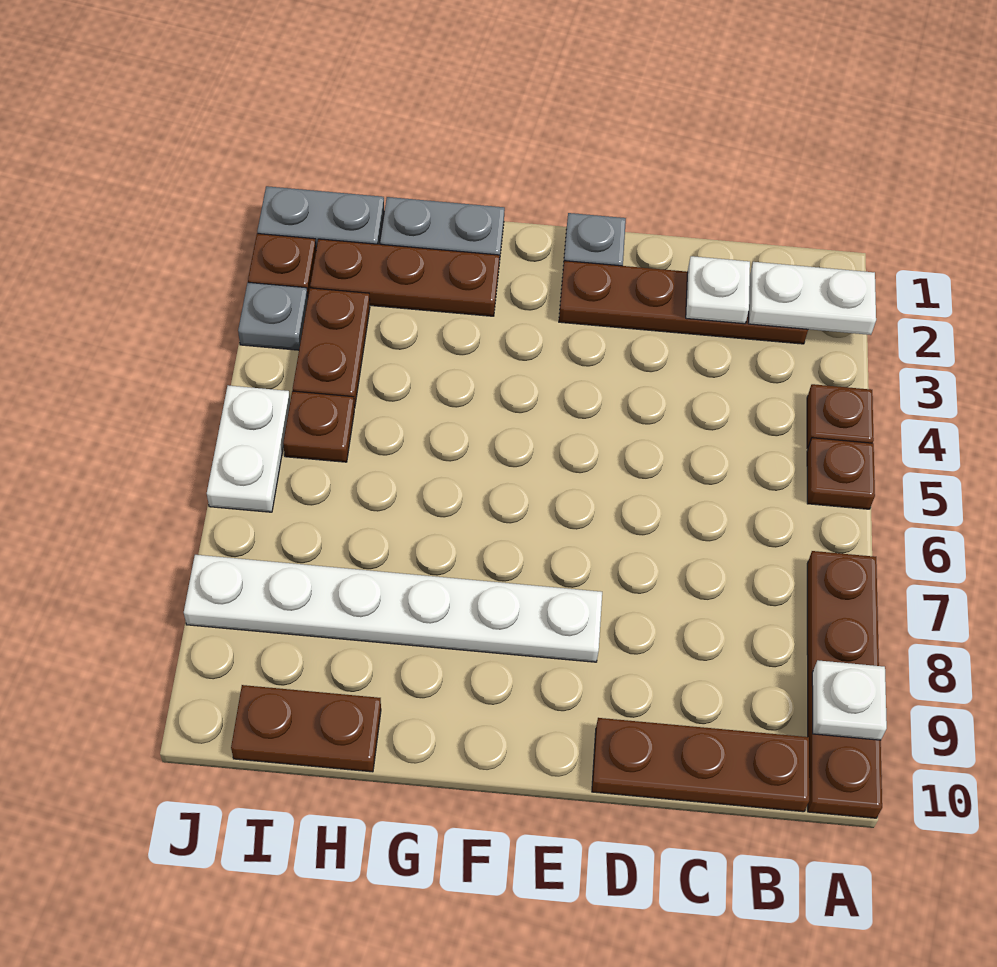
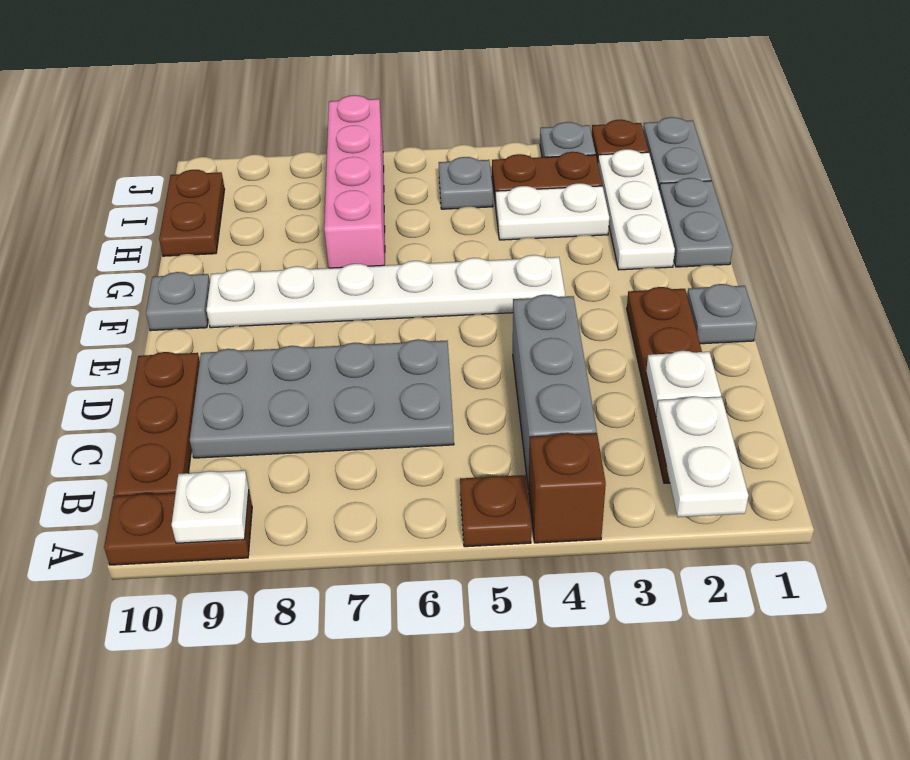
brown plate A4 level 1 -> brown brick A4 level 1
brown plate A7:A10 level 1 -> brown plate A9:A10 level 1
none -> grey brick B4:D4 level 1
none -> grey plate C6:D9 level 1
white plate E8:J8 level 1 -> white plate F4:F9 level 1
none -> grey plate F10 level 1
brown plate G2:I2 level 1 -> white plate G2:I2 level 1
none -> pink brick G7:J7 level 1
brown plate I5 level 1 -> grey plate I5 level 1
white plate J5:J6 level 1 -> white plate H3:H4 level 1

